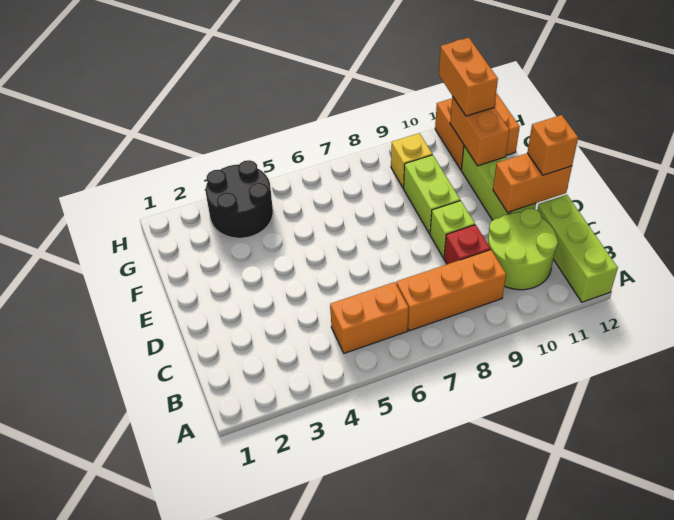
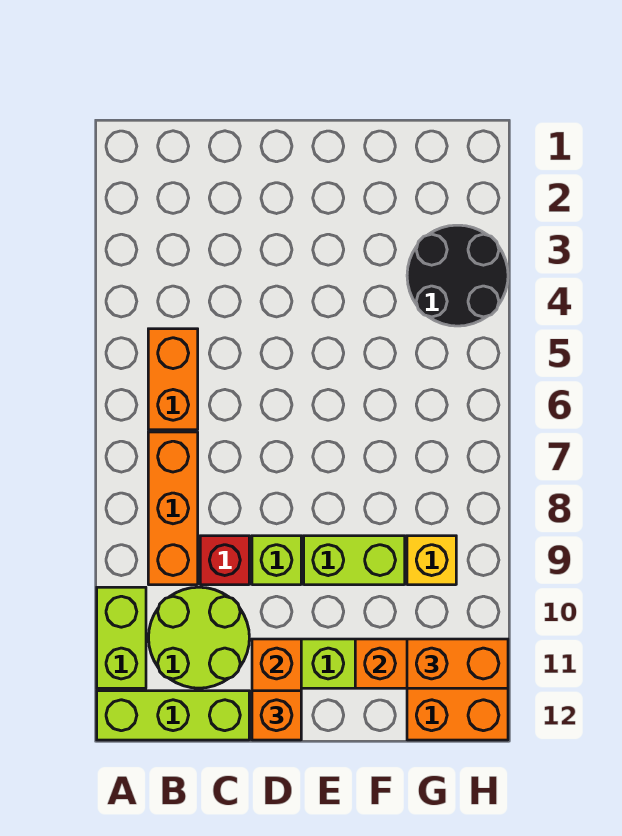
none -> lime brick A10:A11 level 1

